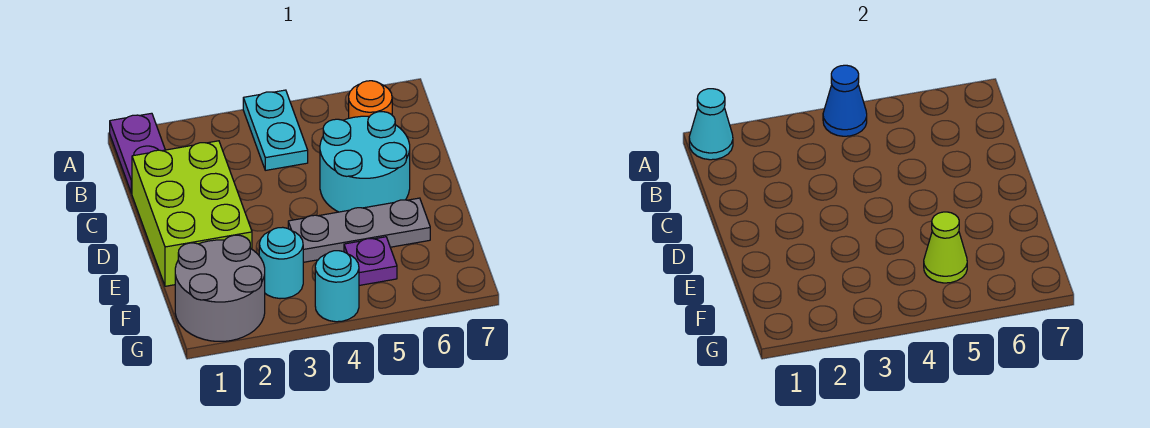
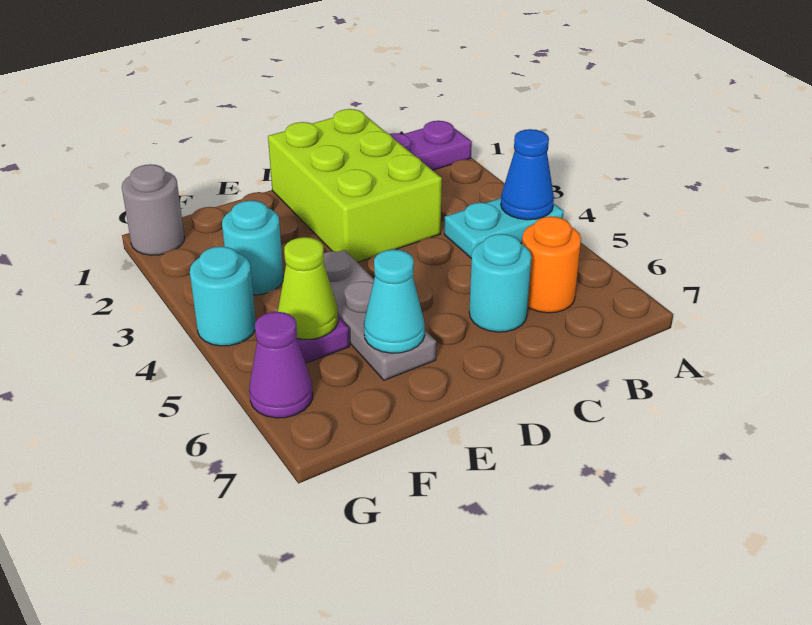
cyan cone A1 level 2 -> cyan cone E6 level 2
lime brick C1:E2 level 1 -> lime brick C1:D3 level 1
cyan round brick C5:D6 level 1 -> cyan round brick C6 level 1
grey round brick F1:G2 level 1 -> grey round brick G1 level 1
none -> purple cone G6 level 1

